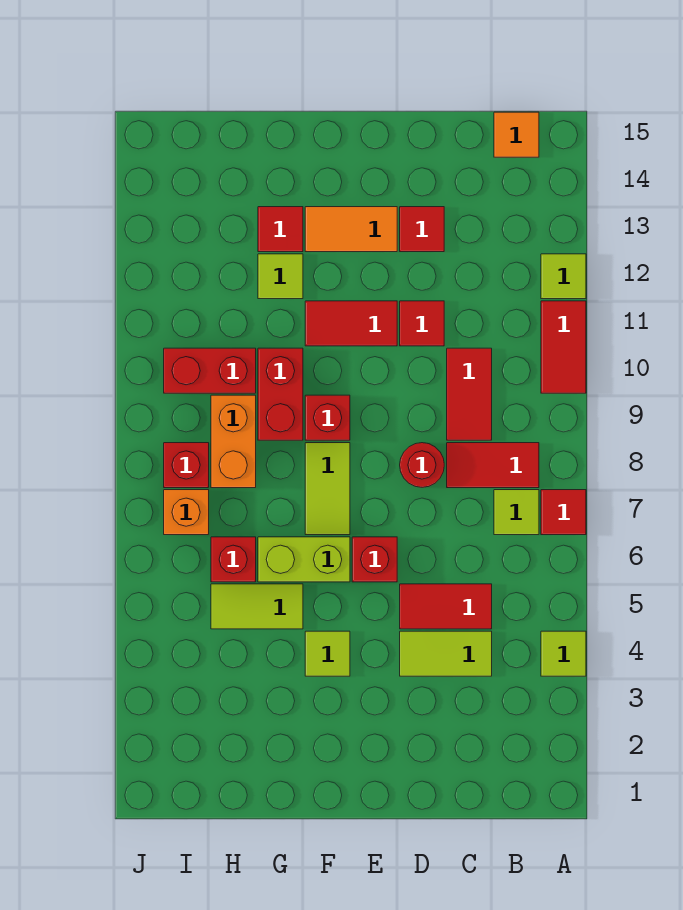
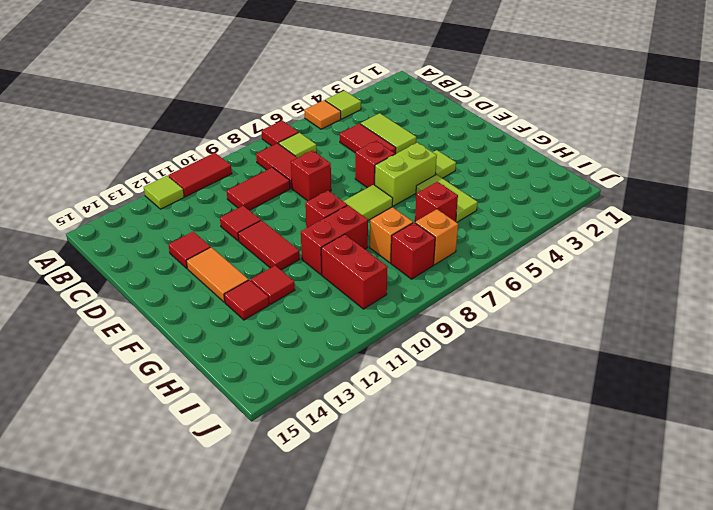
orange tile B15 level 1 -> orange tile A5 level 1
red round brick D8 level 1 -> red brick D8 level 1
lime brick F6:G6 level 1 -> lime brick F5:F6 level 1
lime tile G12 level 1 -> red tile G12 level 1
orange brick H8:H9 level 1 -> orange brick H8 level 1

